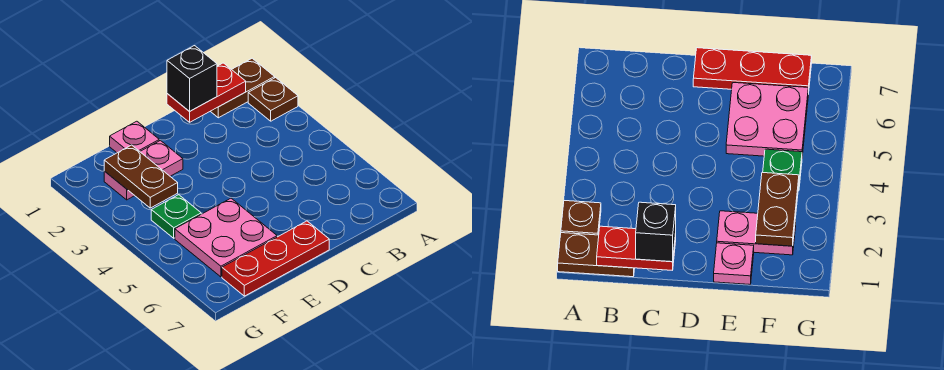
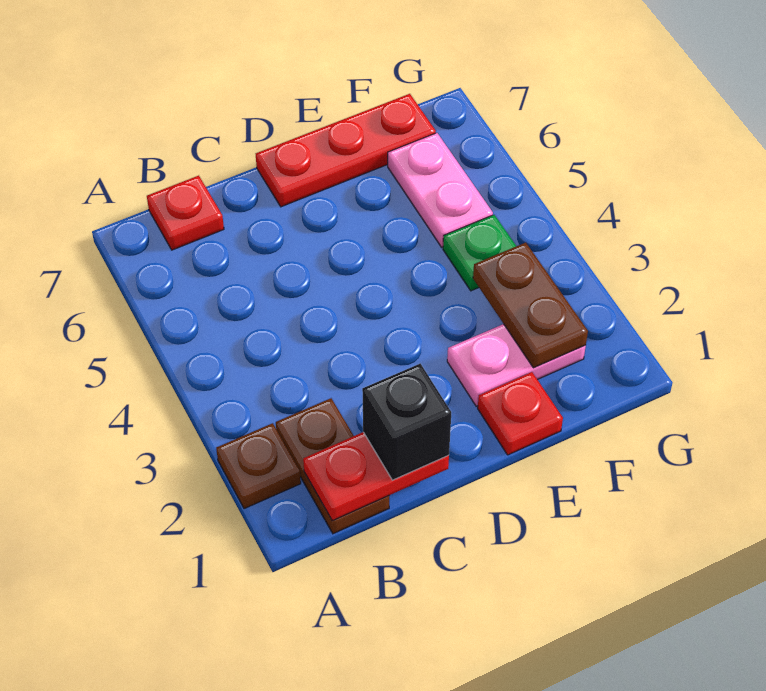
brown plate A1:B1 level 1 -> brown plate B1:B2 level 1
none -> red plate B7 level 1
pink plate E1 level 1 -> red plate E1 level 1
pink plate E5:F6 level 1 -> pink plate F5:F6 level 1

